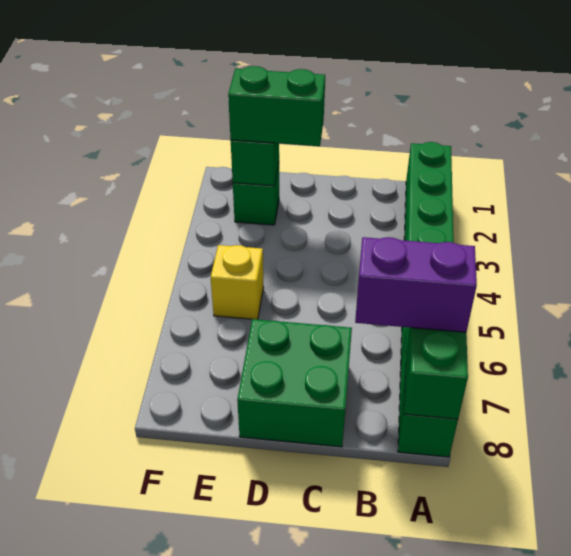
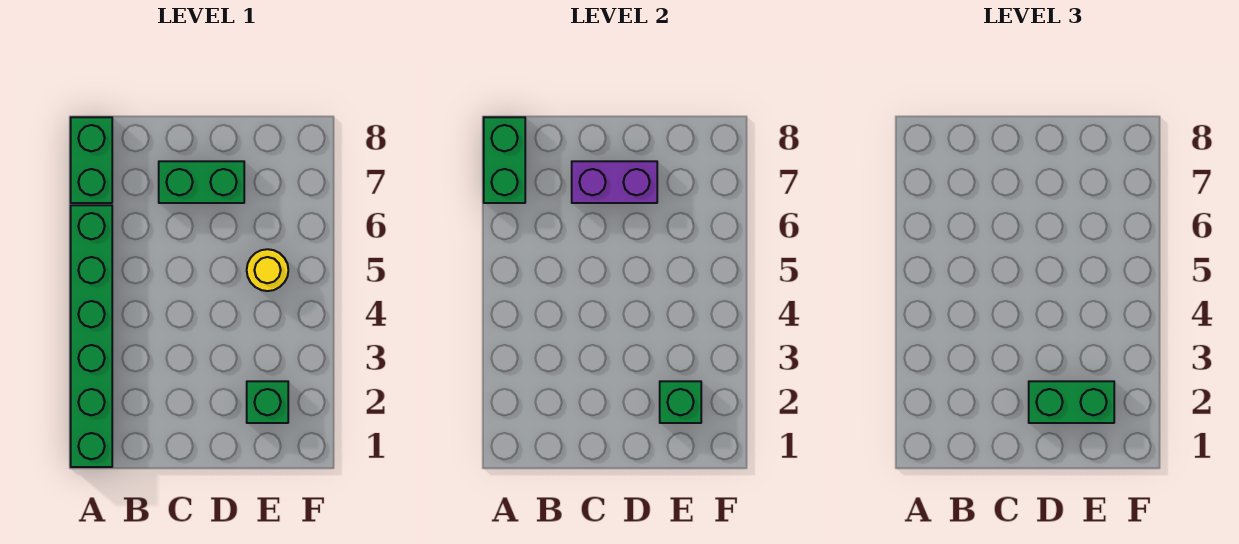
purple brick A7:B7 level 3 -> purple brick C7:D7 level 2
green brick C7:D8 level 1 -> green brick C7:D7 level 1
yellow brick E5 level 1 -> yellow round brick E5 level 1

